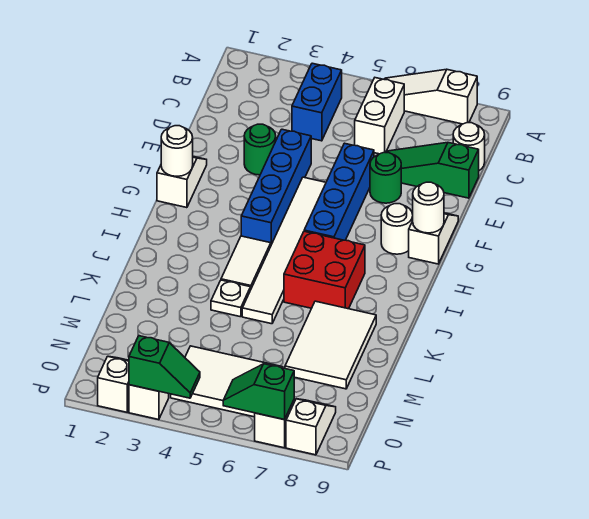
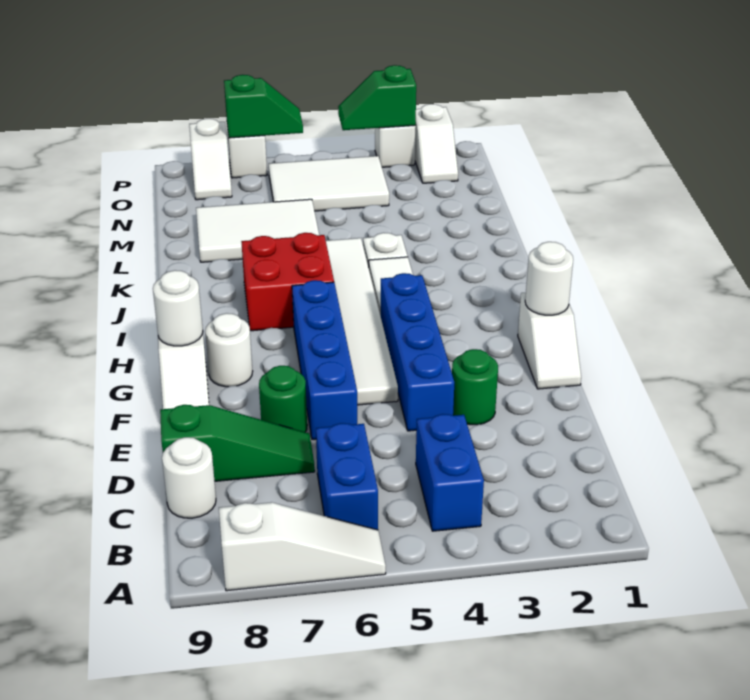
white brick B6:C6 level 1 -> blue brick B6:C6 level 1
white tile K7:M8 level 1 -> white tile L6:M8 level 1

